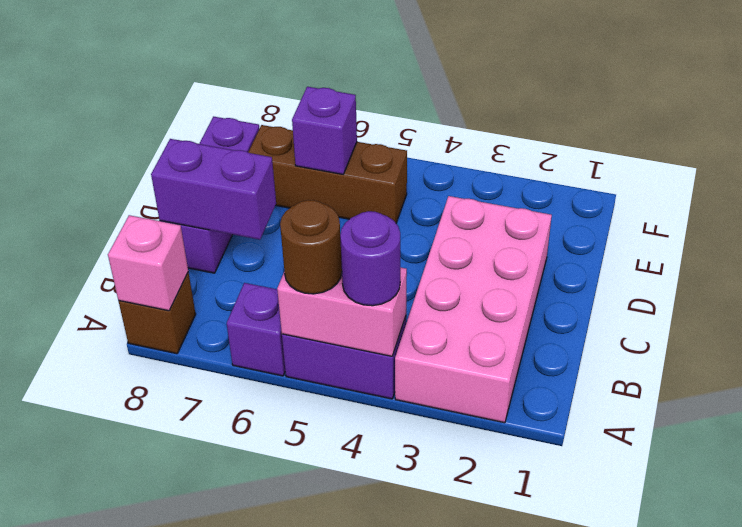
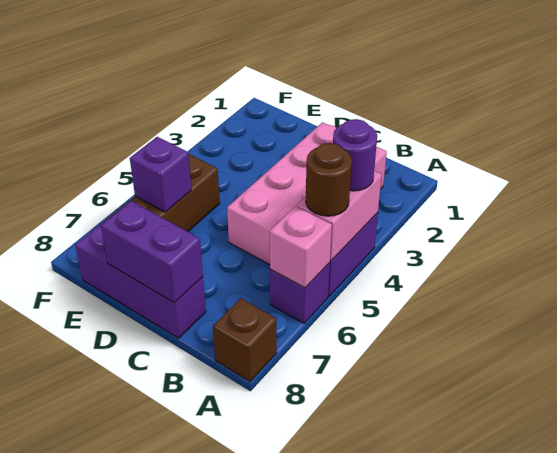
pink brick A2:D3 level 1 -> pink brick B2:C5 level 1
pink brick A8 level 2 -> pink brick A6 level 2
purple brick C7:C8 level 2 -> purple brick C8:D8 level 2

